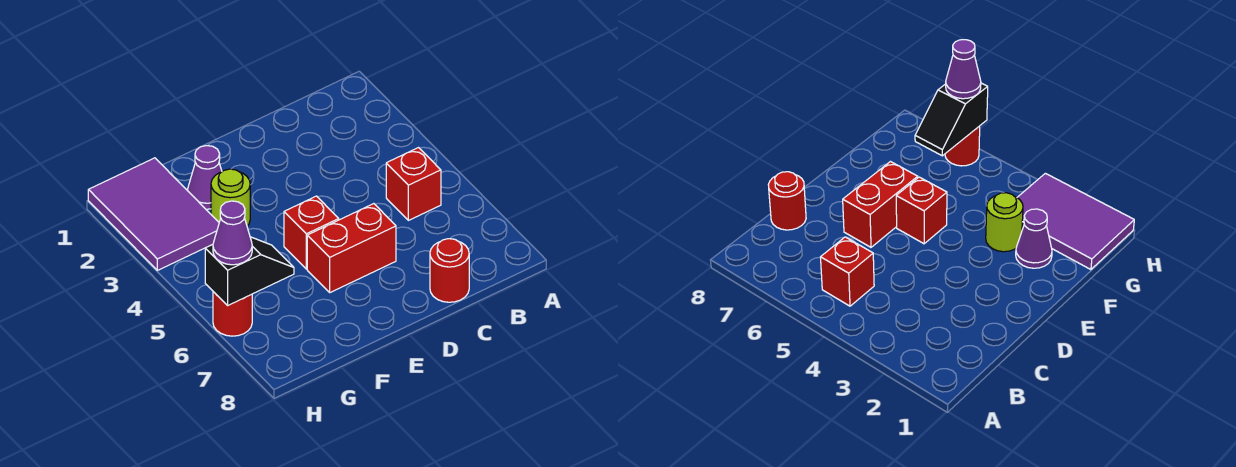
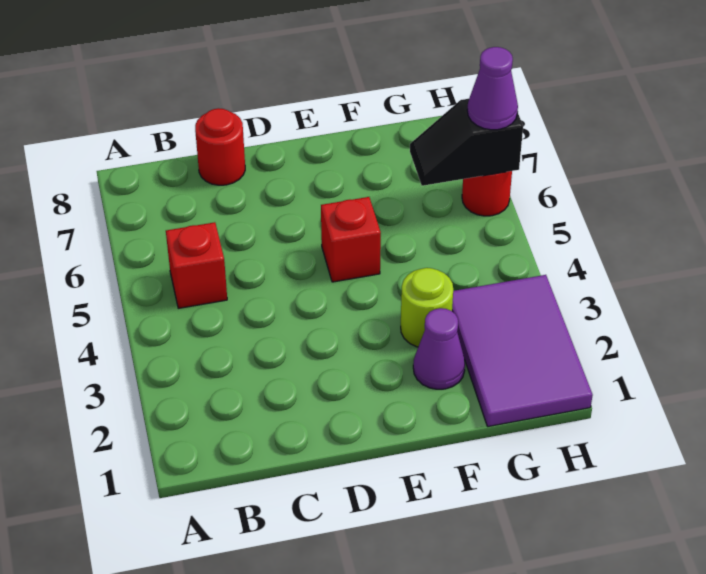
red brick D6:E6 level 1 -> none

